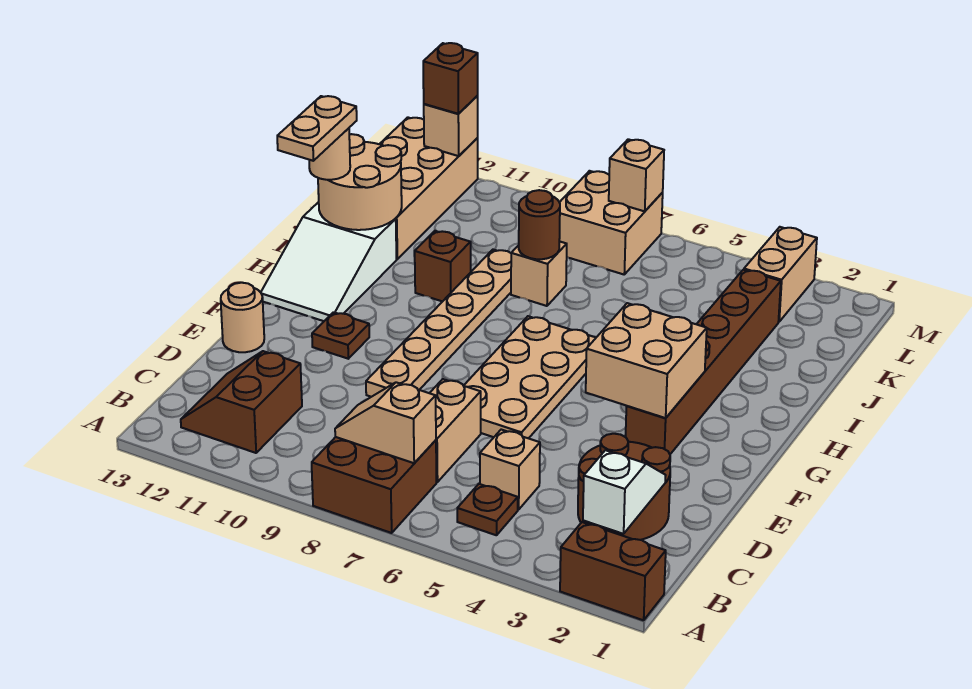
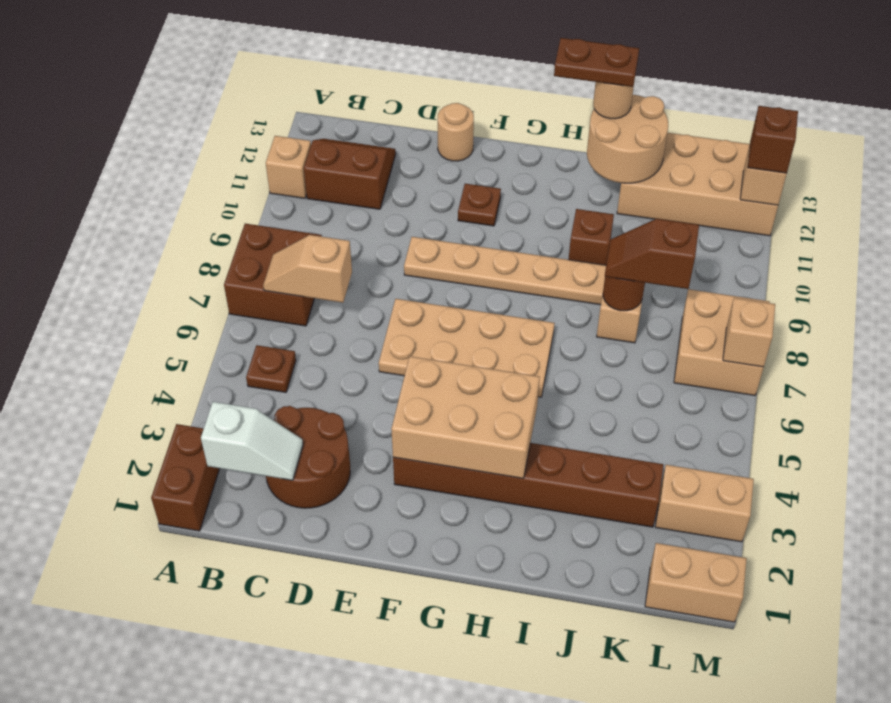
tan slope B7:B8 level 2 top 7 -> tan slope B7:C7 level 2 top C
tan brick C5 level 1 -> tan brick A11 level 1
tan brick C7:D7 level 1 -> tan brick L1:M1 level 1
tan brick F3:G4 level 2 -> tan brick F3:H4 level 2
white slope G12:I13 level 1 top I -> none
tan plate H13:I13 level 4 -> brown plate H13:I13 level 4
none -> brown slope J8:K8 level 3 top K

